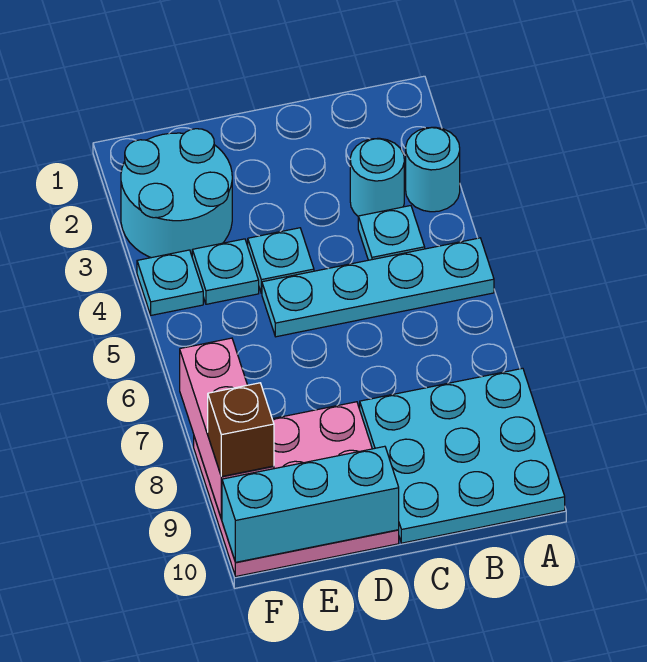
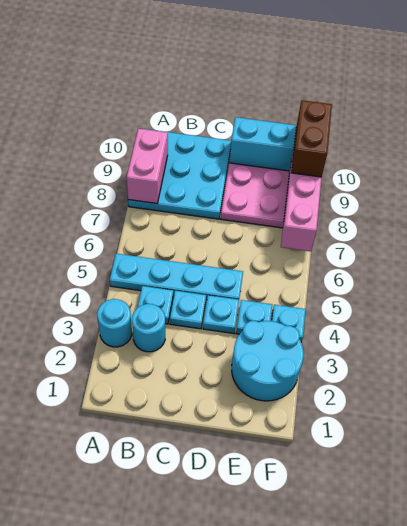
none -> pink brick A8:A9 level 2
none -> cyan plate C4 level 1
brown brick F9 level 3 -> brown brick F9:F10 level 3

